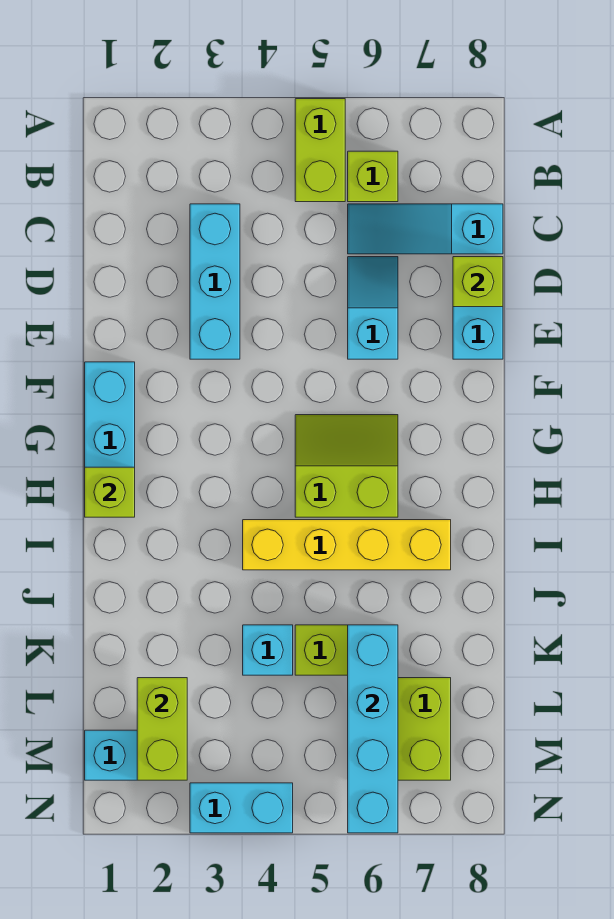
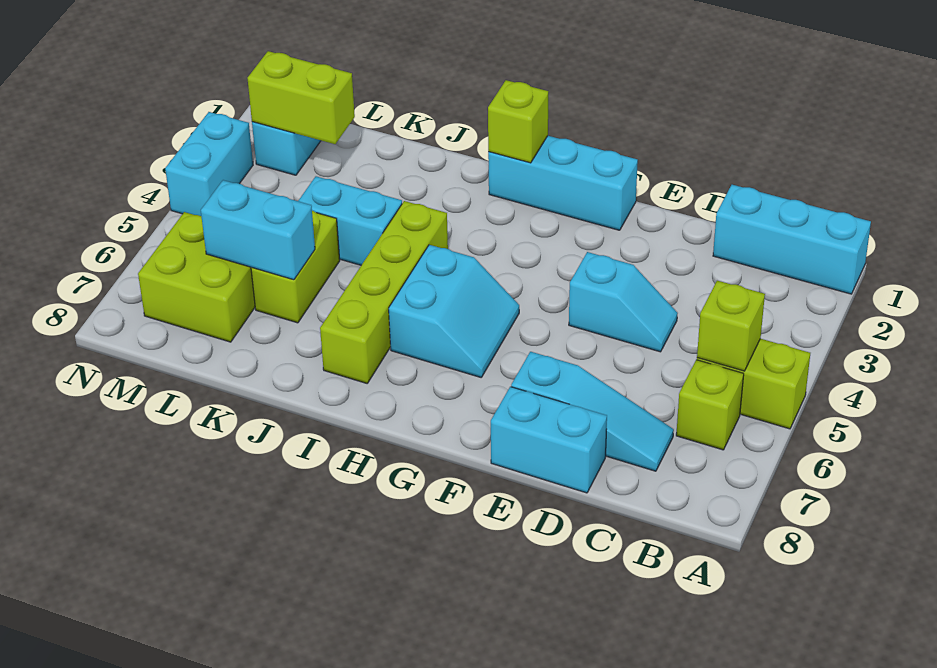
cyan brick C3:E3 level 1 -> cyan brick A1:C1 level 1
cyan slope C6:C8 level 1 top 8 -> cyan slope C7:E7 level 1 top E
cyan slope D6:E6 level 1 top E -> cyan slope D4:E4 level 1 top E
lime brick D8 level 2 -> lime brick B5 level 2
lime slope G5:H6 level 1 top H -> cyan slope G5:H6 level 1 top H
yellow brick I4:I7 level 1 -> lime brick I4:I7 level 1
cyan brick K4 level 1 -> cyan brick J4:K4 level 1
cyan brick K6:N6 level 2 -> cyan brick K6:L6 level 2

